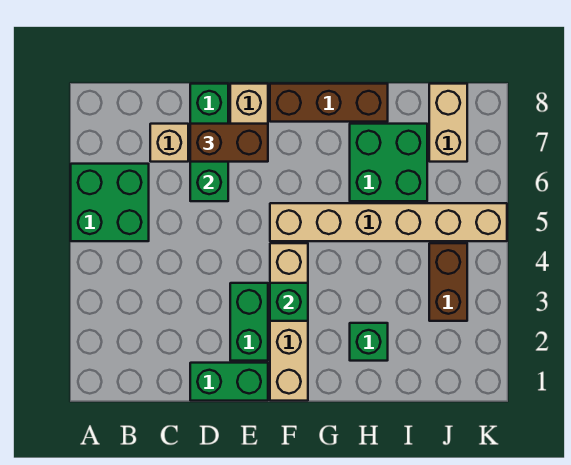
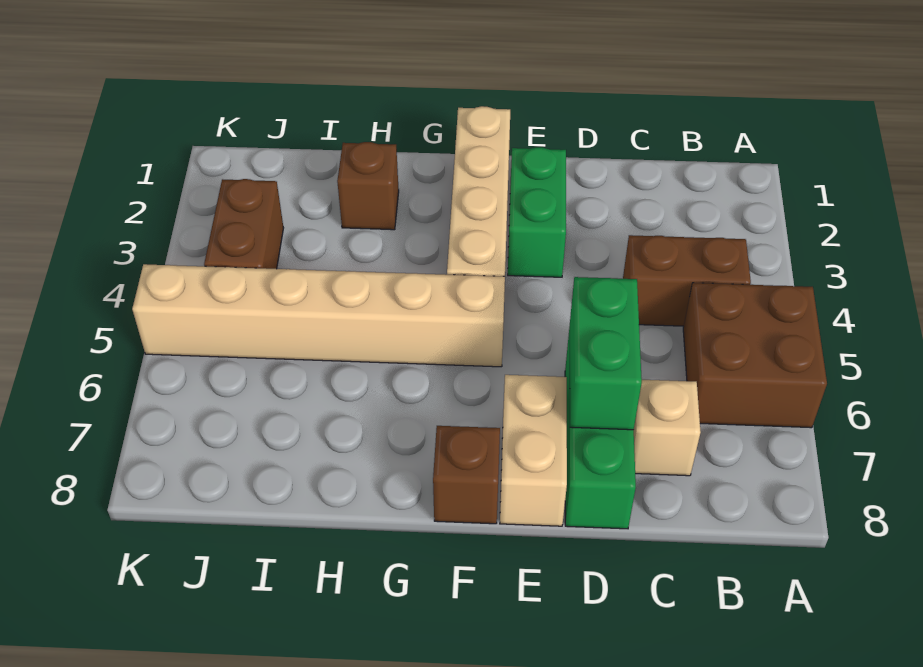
green brick A5:B6 level 1 -> brown brick A5:B6 level 1
green brick D1:E1 level 1 -> none
brown brick D7:E7 level 3 -> brown brick B4:C4 level 1
green brick F3 level 2 -> none
brown brick F8:H8 level 1 -> brown brick F8 level 1
green brick H2 level 1 -> brown brick H2 level 1
green brick H6:I7 level 1 -> none
tan brick J7:J8 level 1 -> none

